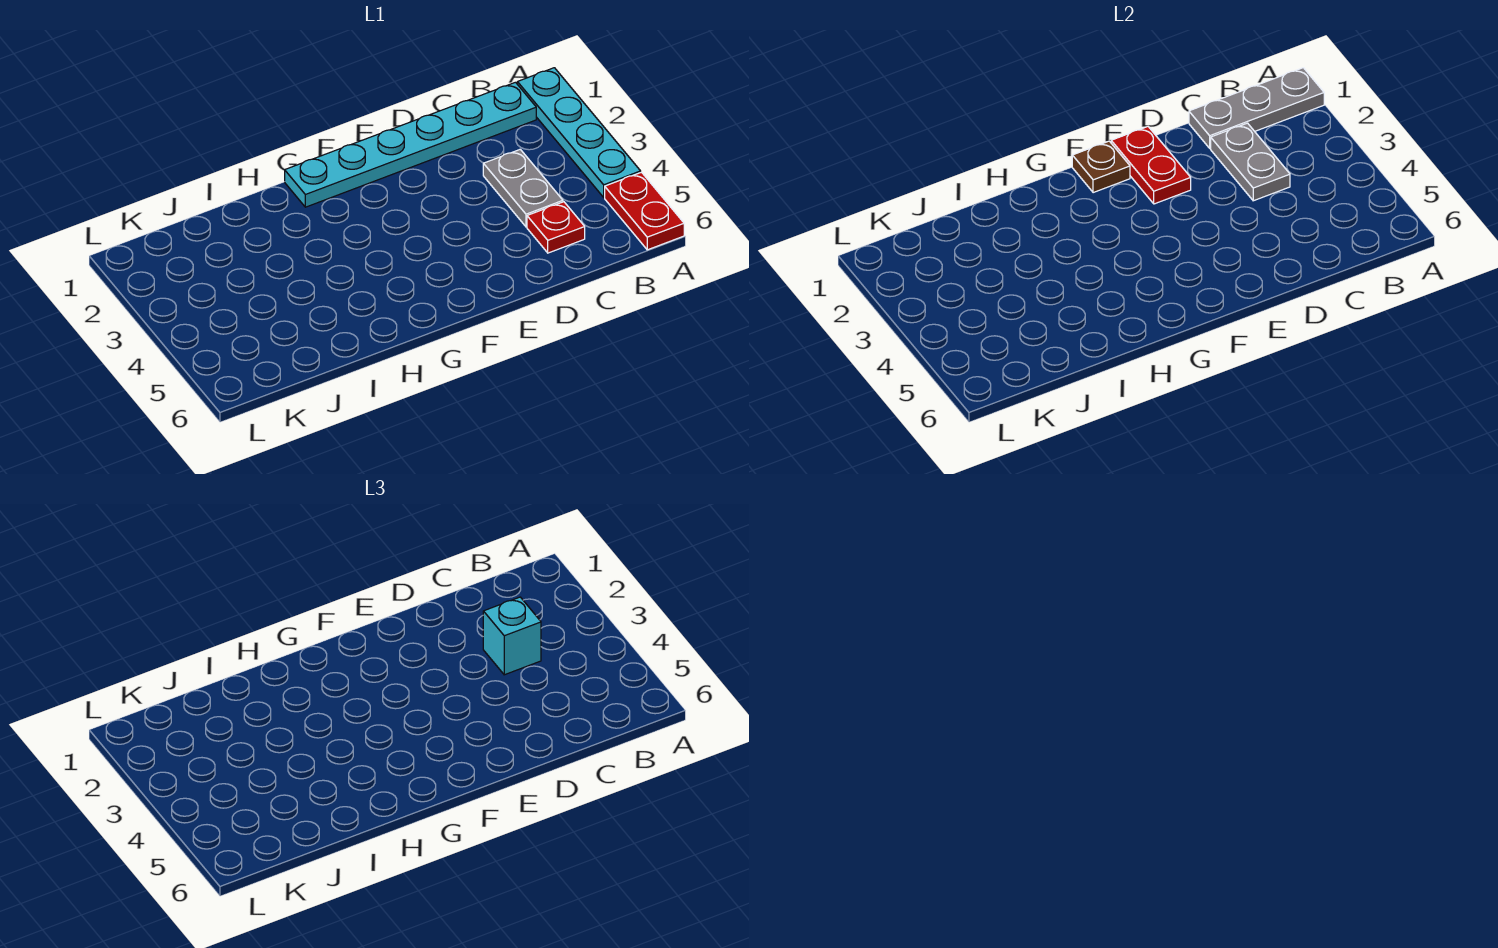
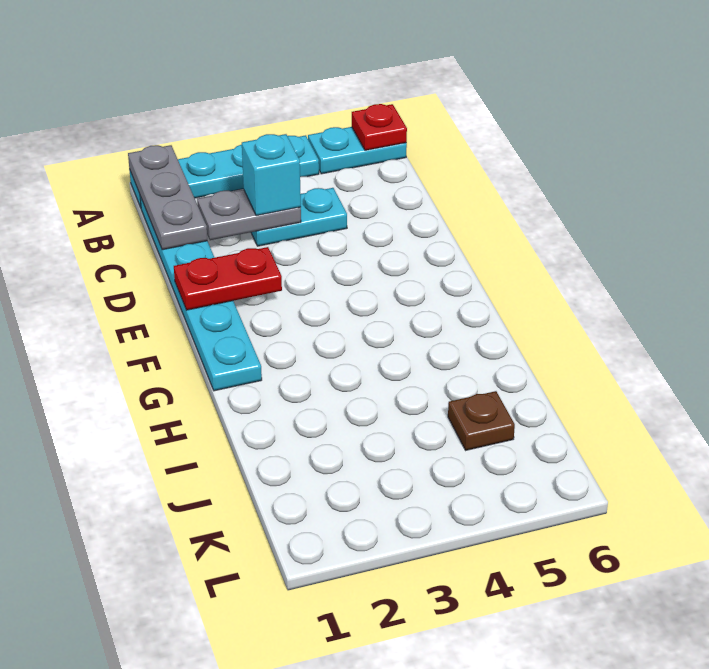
red plate A5:A6 level 1 -> cyan plate A5:A6 level 1
grey plate C3:C4 level 1 -> cyan plate C3:C4 level 1
red plate C5 level 1 -> red plate A6 level 2
brown plate F1 level 2 -> brown plate J5 level 1

